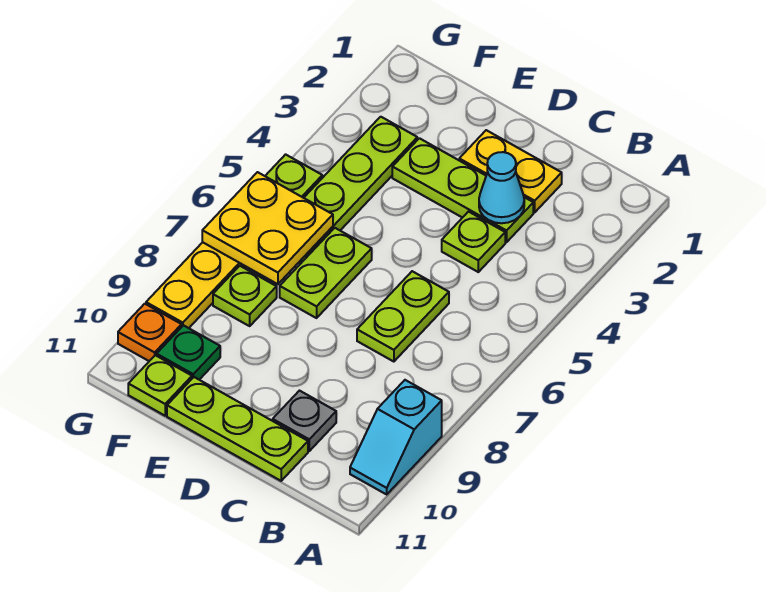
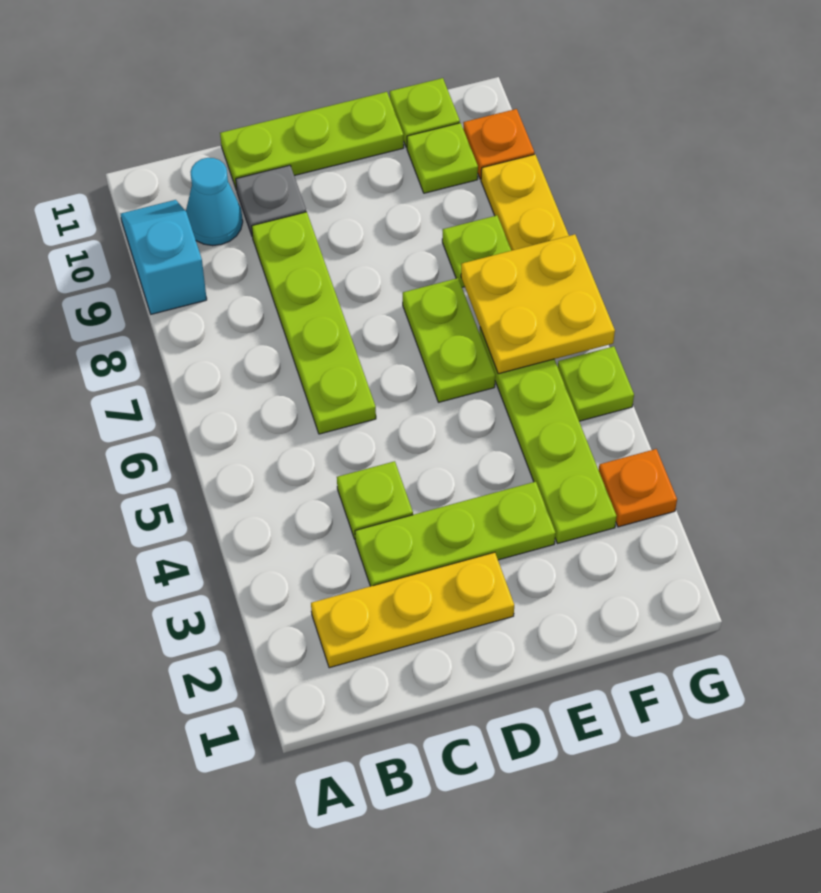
yellow plate C2:D2 level 1 -> yellow plate B2:D2 level 1
cyan cone C3 level 2 -> cyan cone B10 level 1
lime plate C6:C7 level 1 -> lime plate C6:C9 level 1
green plate F10 level 1 -> lime plate F10 level 1
none -> orange plate G3 level 1

